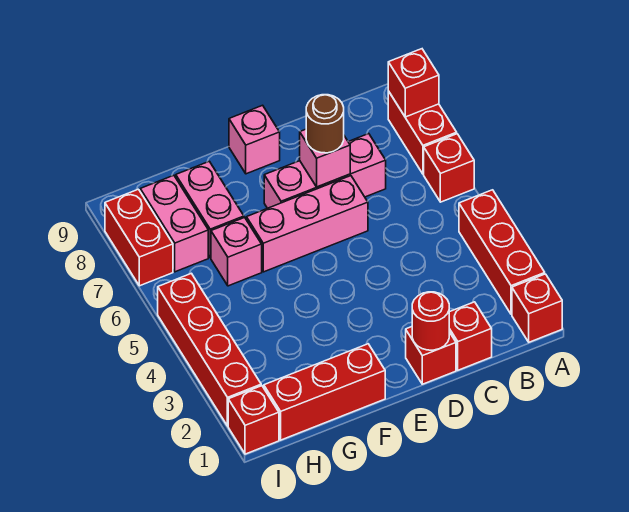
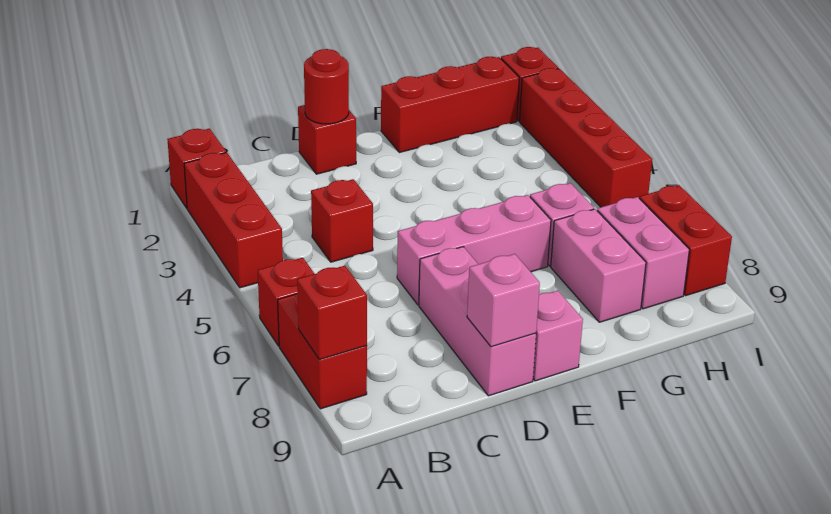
red brick C1 level 1 -> red brick C4 level 1
pink brick C7:E7 level 1 -> pink brick D7:D9 level 1
pink brick D7 level 2 -> pink brick D9 level 2
brown round brick D7 level 3 -> none

